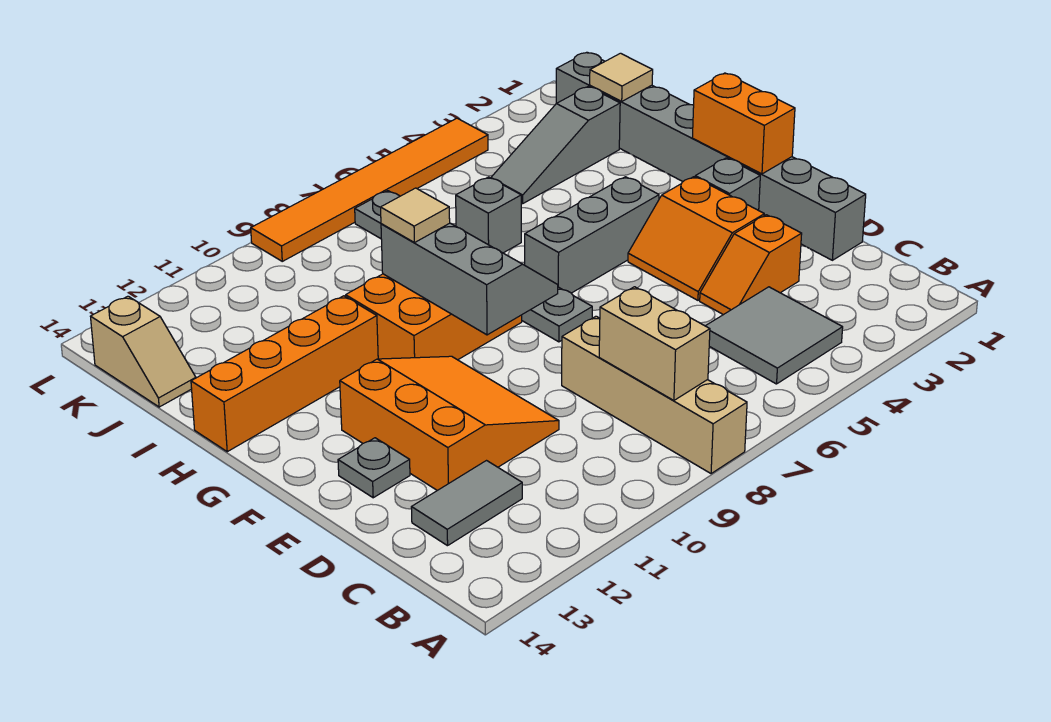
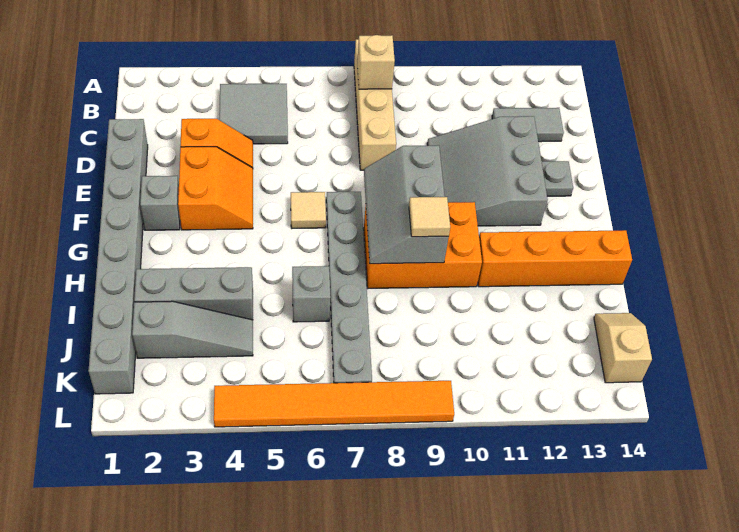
tan brick B8:C8 level 2 -> tan brick B8 level 2
orange slope D10:F12 level 1 top 12 -> grey slope D10:F12 level 1 top 12
orange brick F1:G1 level 2 -> none
grey brick G4:G6 level 1 -> grey brick I2:I4 level 1
tan tile J1 level 2 -> tan tile F6 level 1

